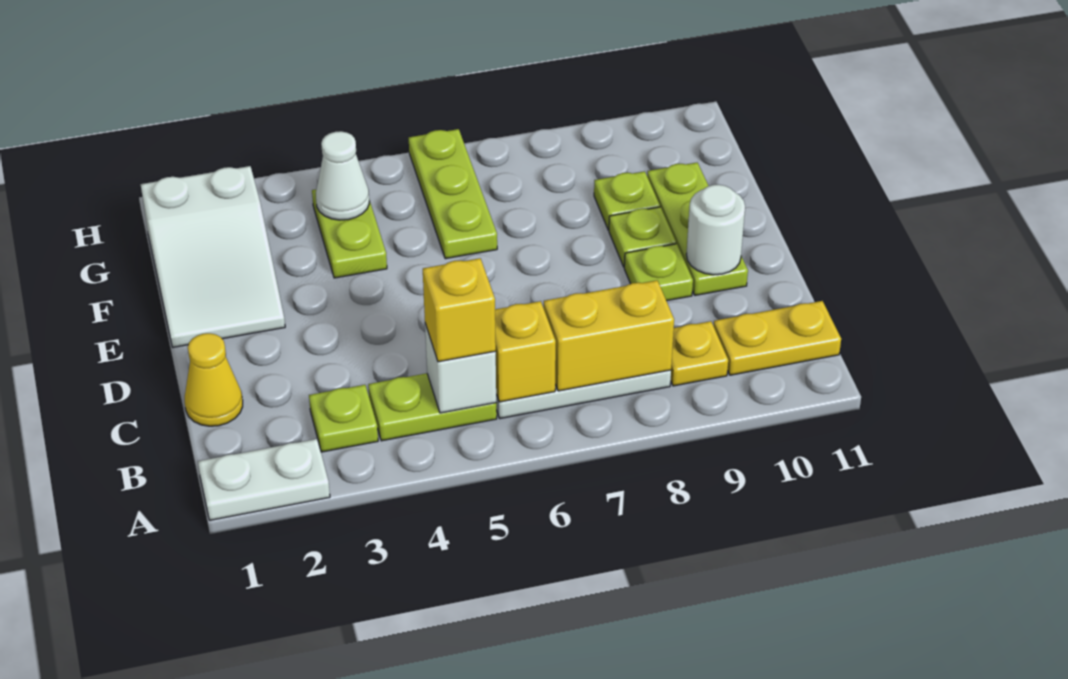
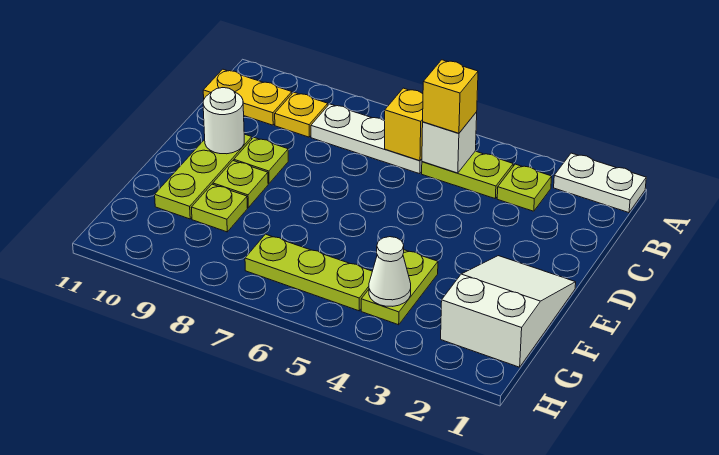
yellow brick B7:B8 level 2 -> none
yellow cone C1 level 1 -> none
lime plate F6:H6 level 1 -> lime plate G5:G7 level 1

